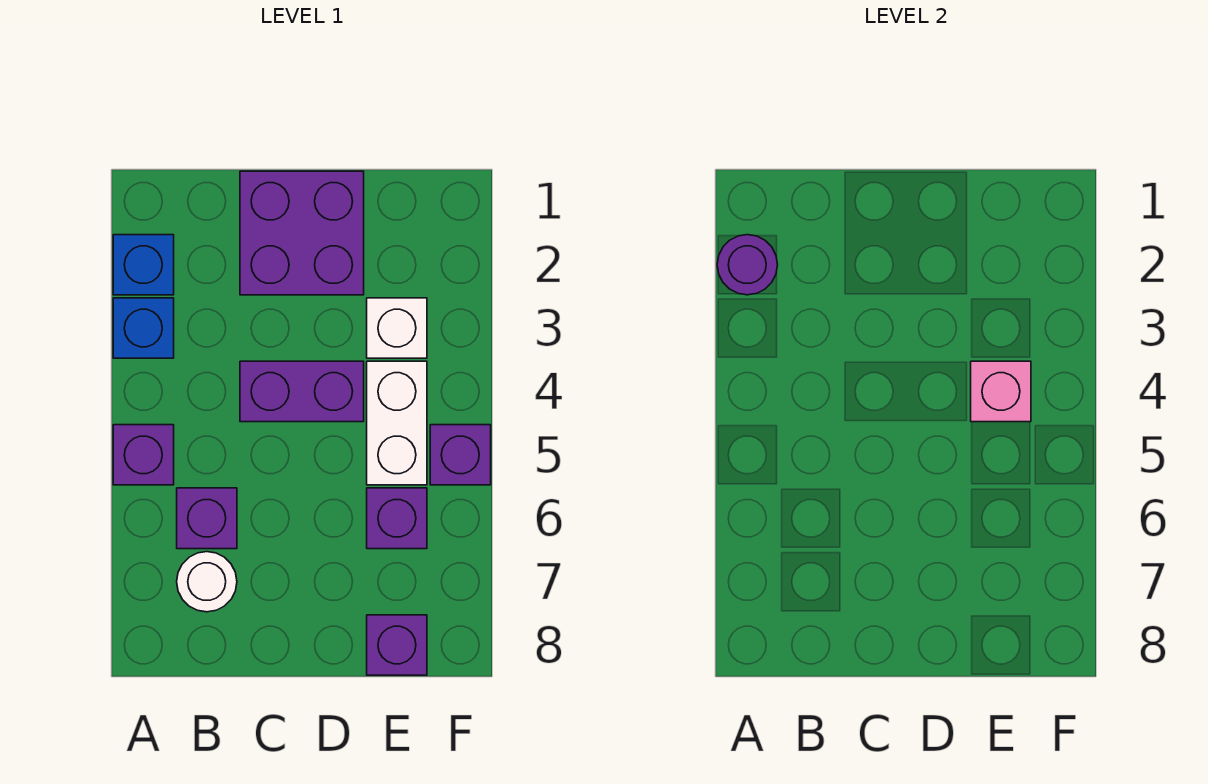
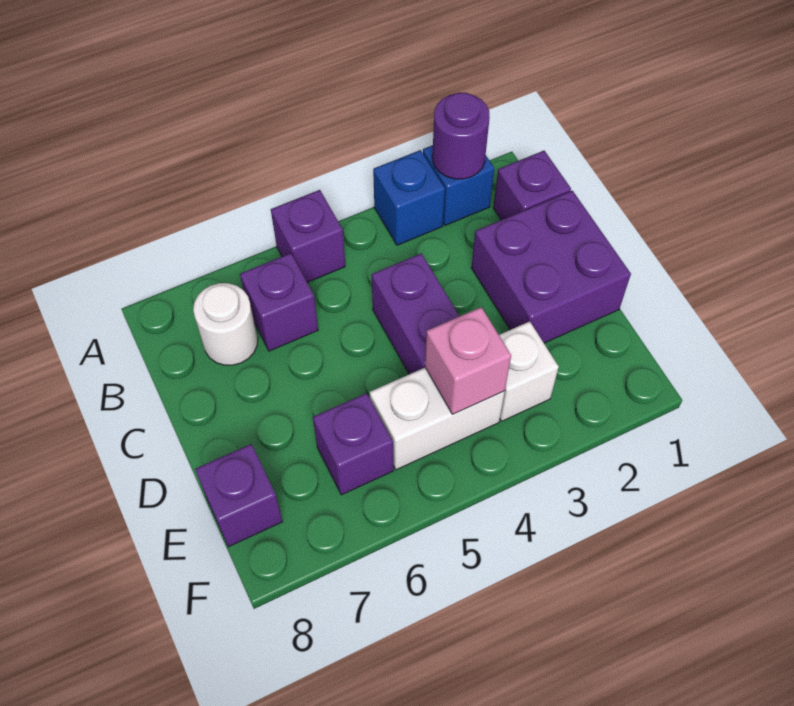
purple brick F5 level 1 -> purple brick B1 level 1

